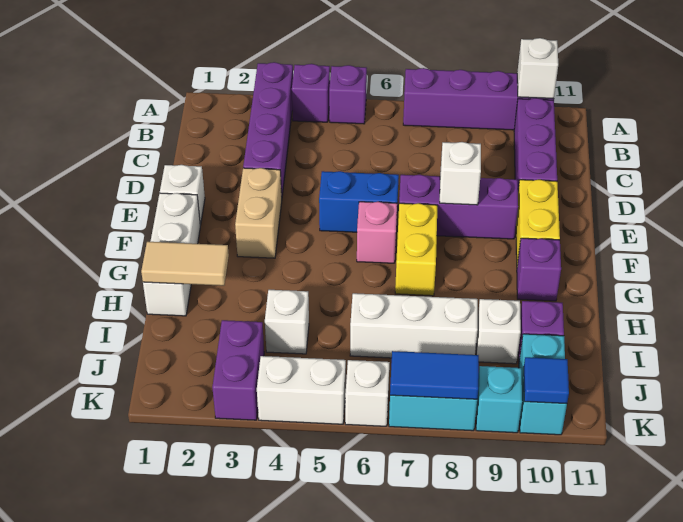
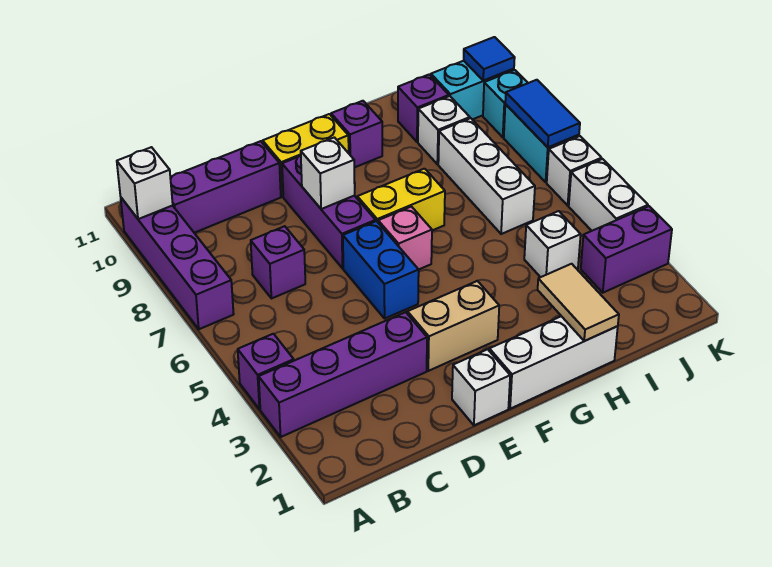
purple brick A5 level 1 -> purple brick C7 level 1

